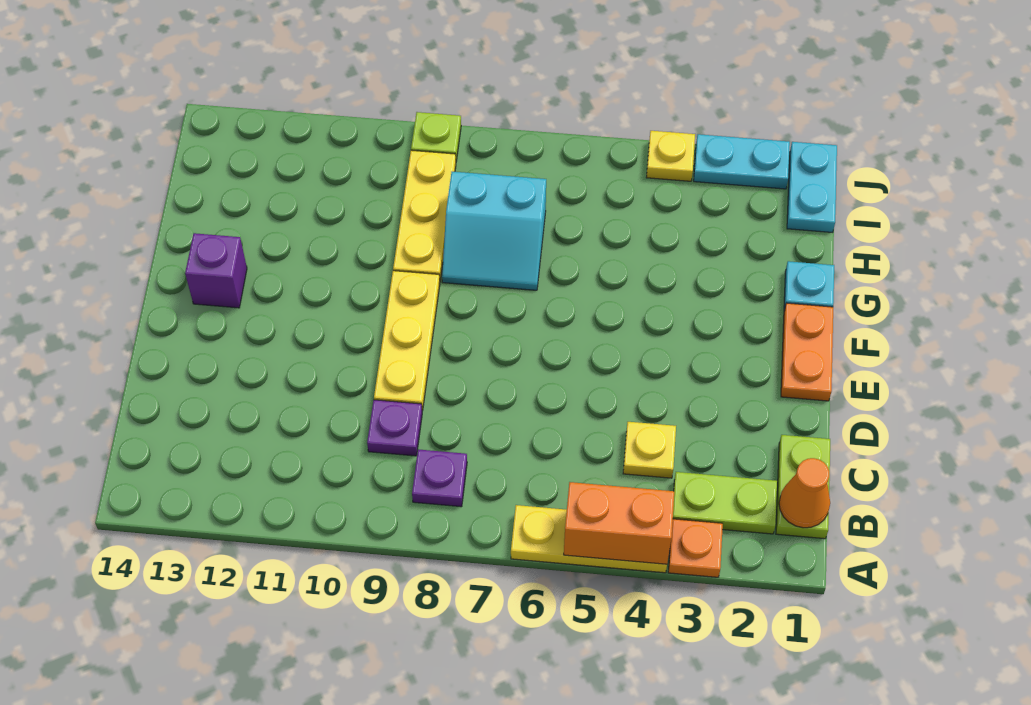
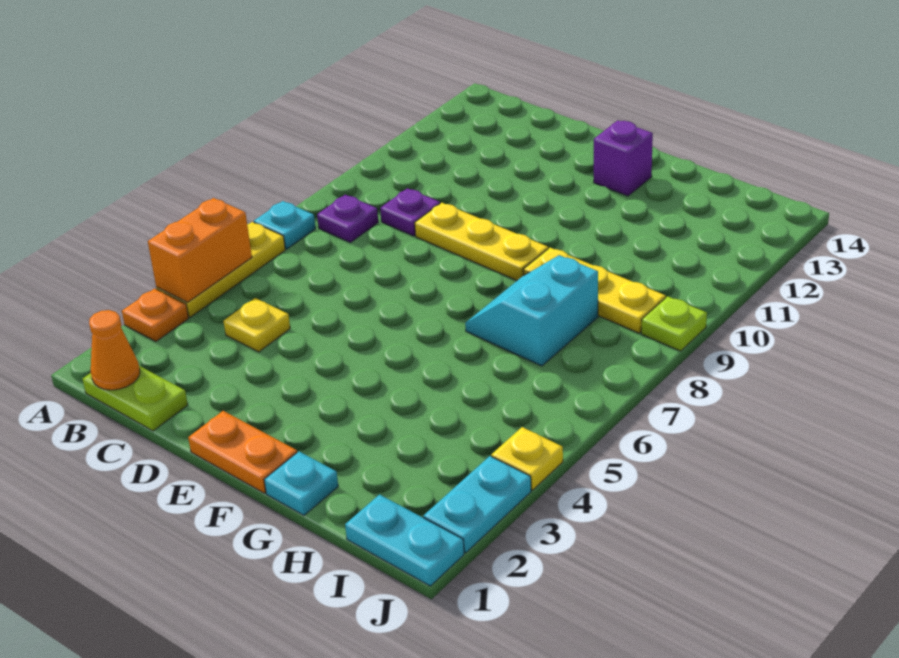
none -> cyan plate A7 level 1
lime plate B2:B3 level 1 -> none

